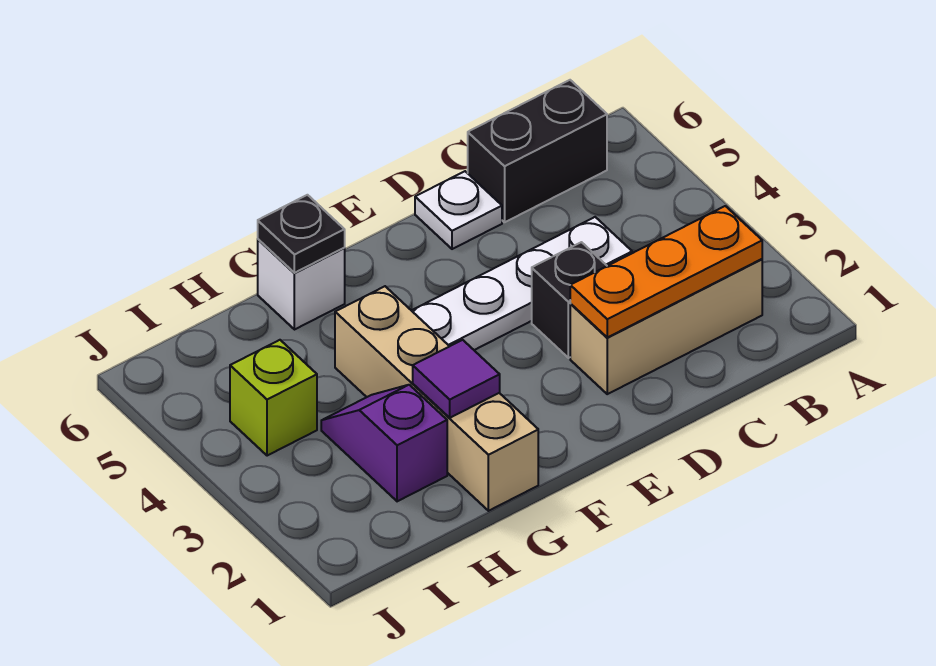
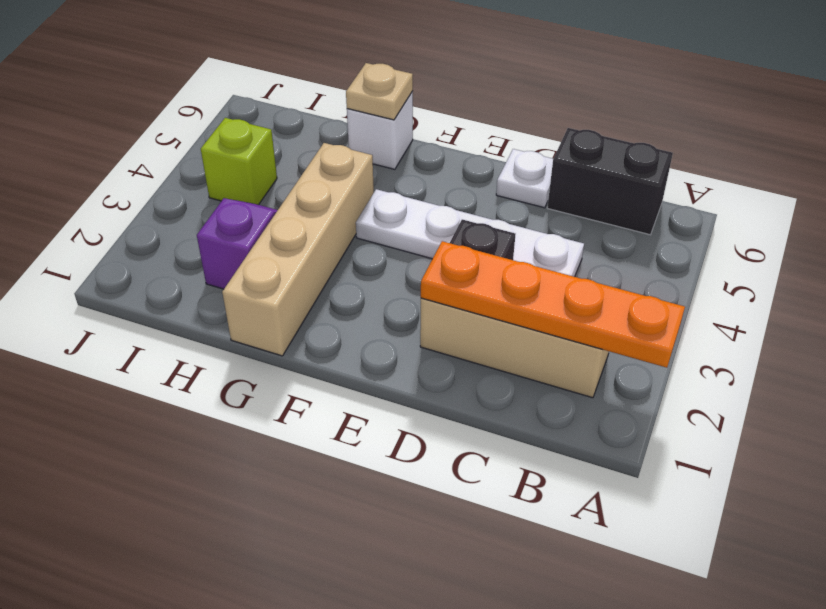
orange plate B2:D2 level 2 -> orange plate A2:D2 level 2
purple tile G2 level 2 -> none
black plate G6 level 2 -> tan plate G6 level 2

